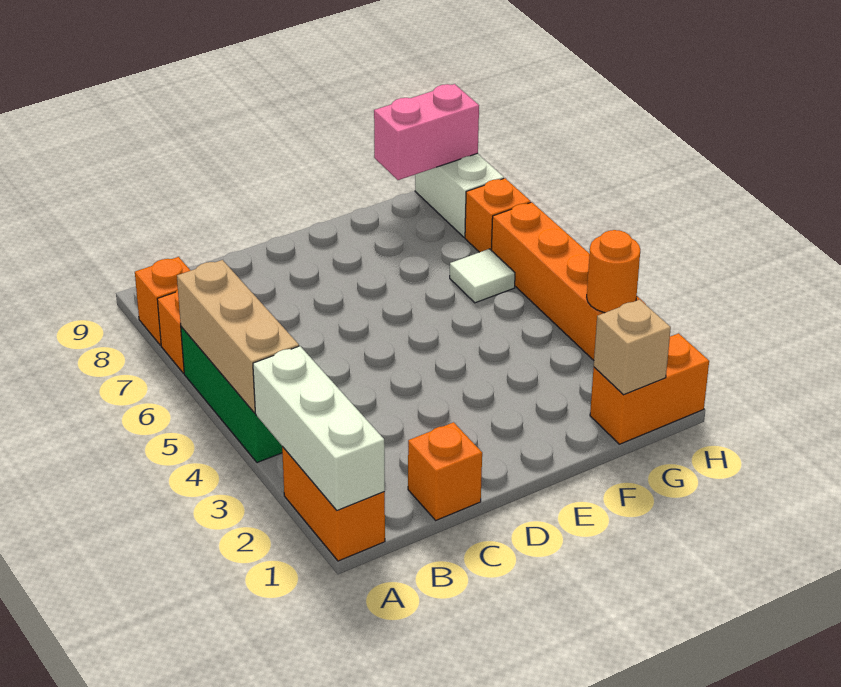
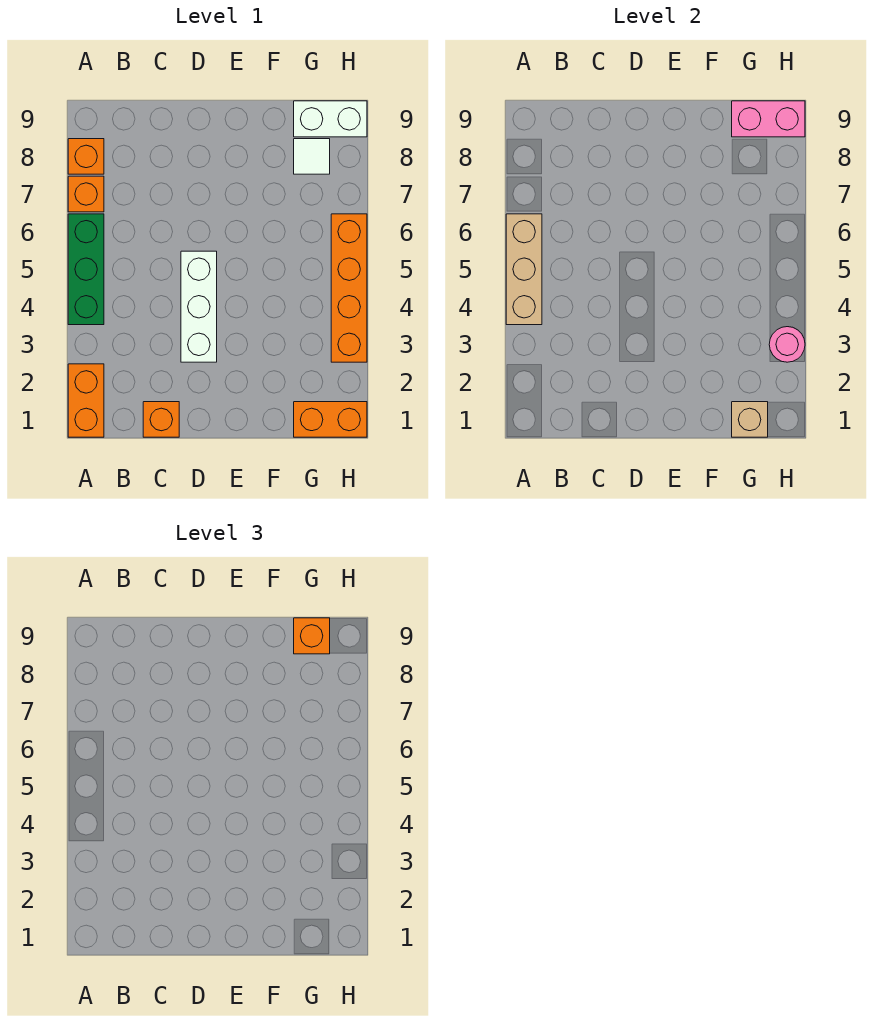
white brick A1:A3 level 2 -> white brick D3:D5 level 1
white tile G6 level 1 -> white tile G8 level 1
orange round brick H3 level 2 -> pink round brick H3 level 2
orange brick H7 level 1 -> orange brick G9 level 3
white brick H8:H9 level 1 -> white brick G9:H9 level 1

